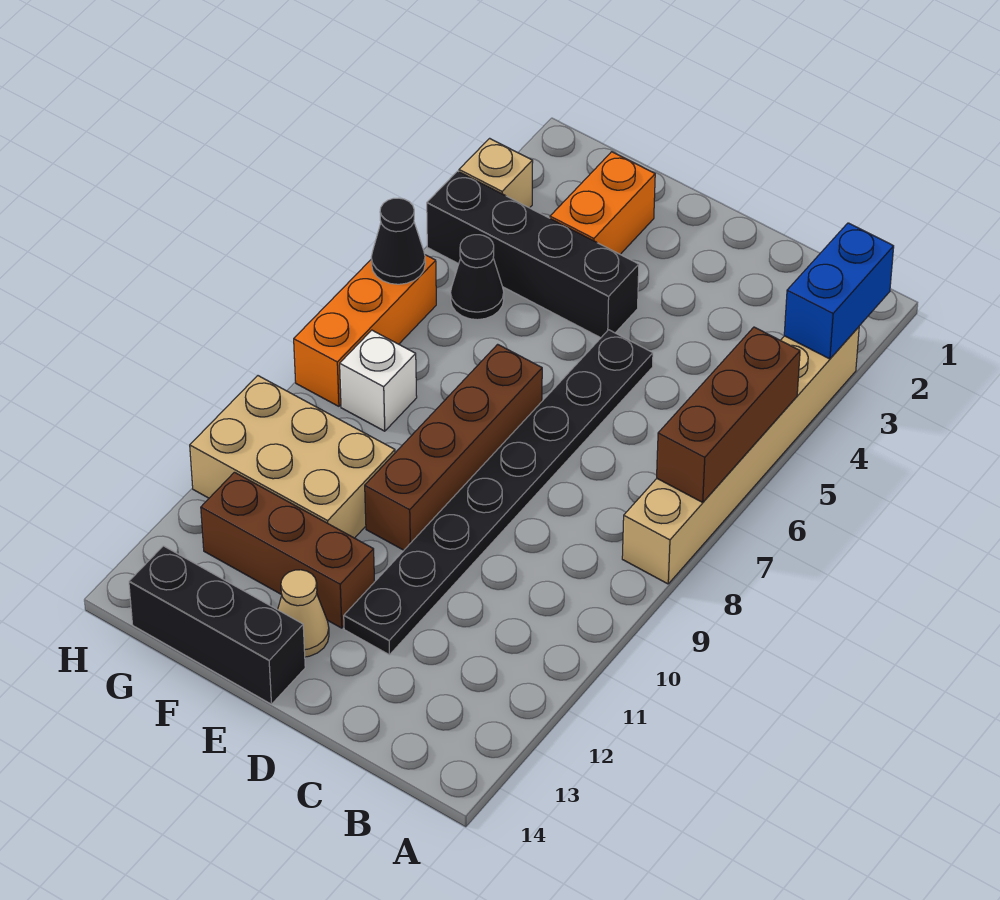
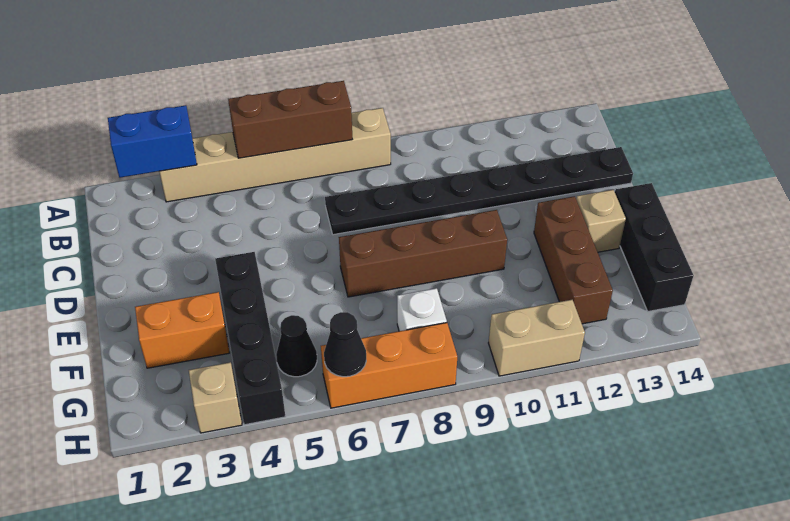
black plate D5:D12 level 1 -> black plate C7:C14 level 1
tan cone E13 level 1 -> tan brick E13 level 1
tan brick F10:H11 level 1 -> tan brick H10:H11 level 1

